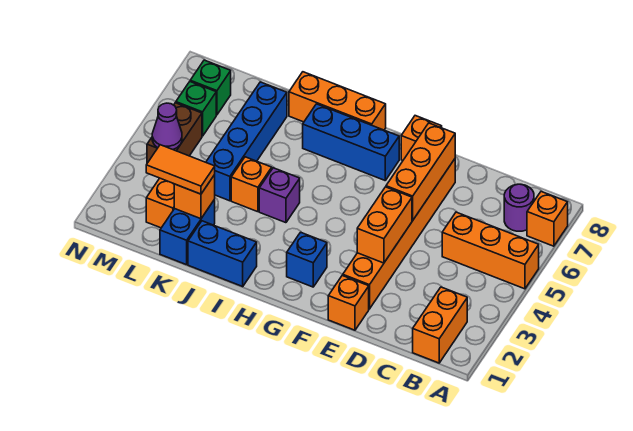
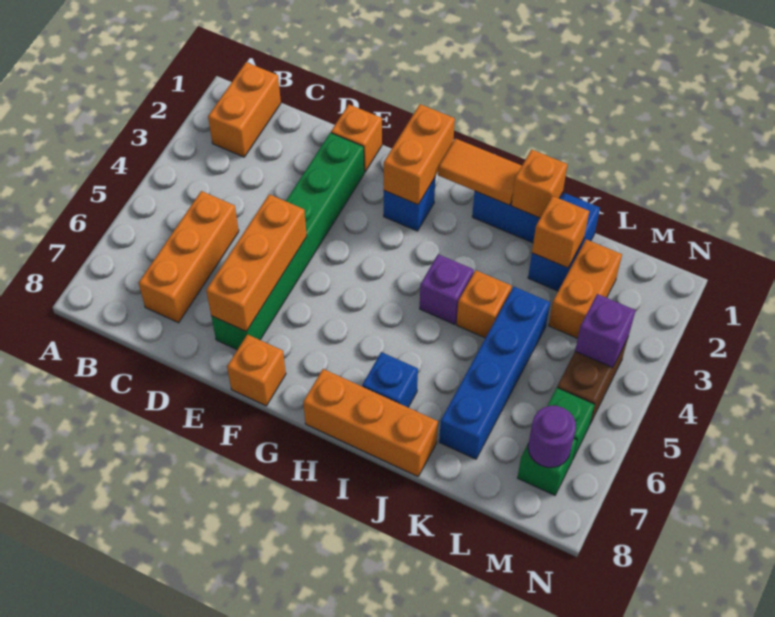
orange brick A5:C5 level 1 -> orange brick C5:C7 level 1
orange brick A7 level 1 -> orange brick J1 level 2
purple round brick B7 level 1 -> purple round brick M7 level 2
orange brick E2:E7 level 1 -> green brick E2:E7 level 1
orange brick E3:E4 level 2 -> orange brick G1:G2 level 2
blue brick G7:I7 level 1 -> blue brick I7 level 1
orange tile K2:L2 level 3 -> orange tile H1:I1 level 2
purple cone M4 level 2 -> purple brick M4 level 2

